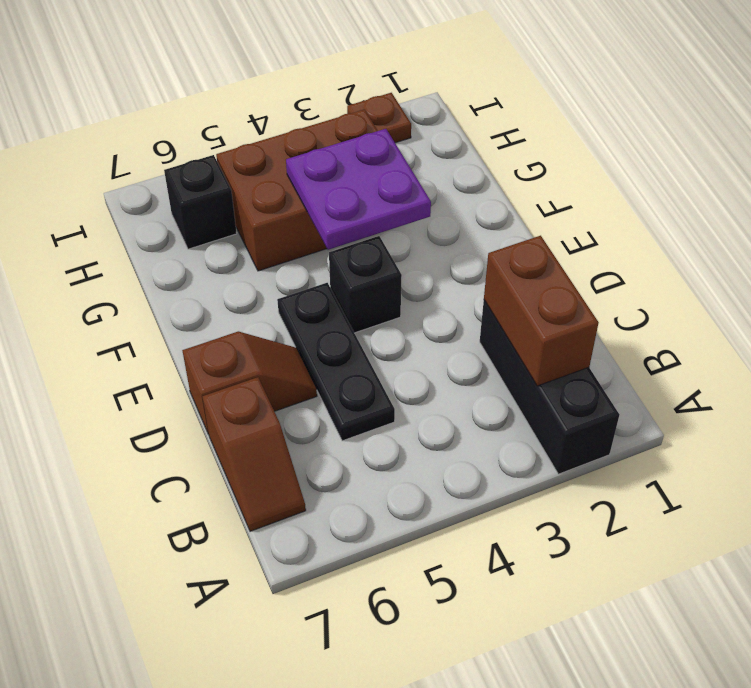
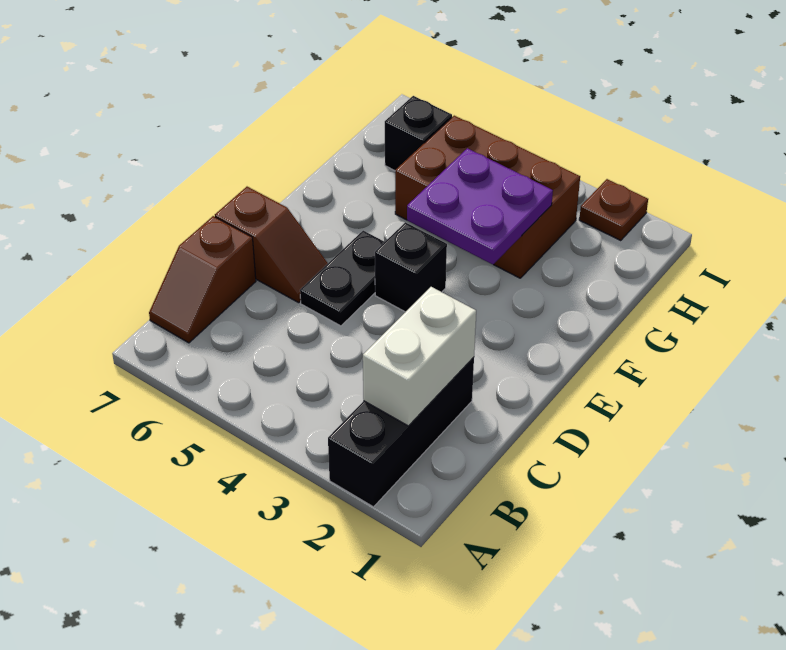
brown brick B2:C2 level 2 -> white brick B2:C2 level 2
black plate C5:E5 level 1 -> black plate D5:E5 level 1

